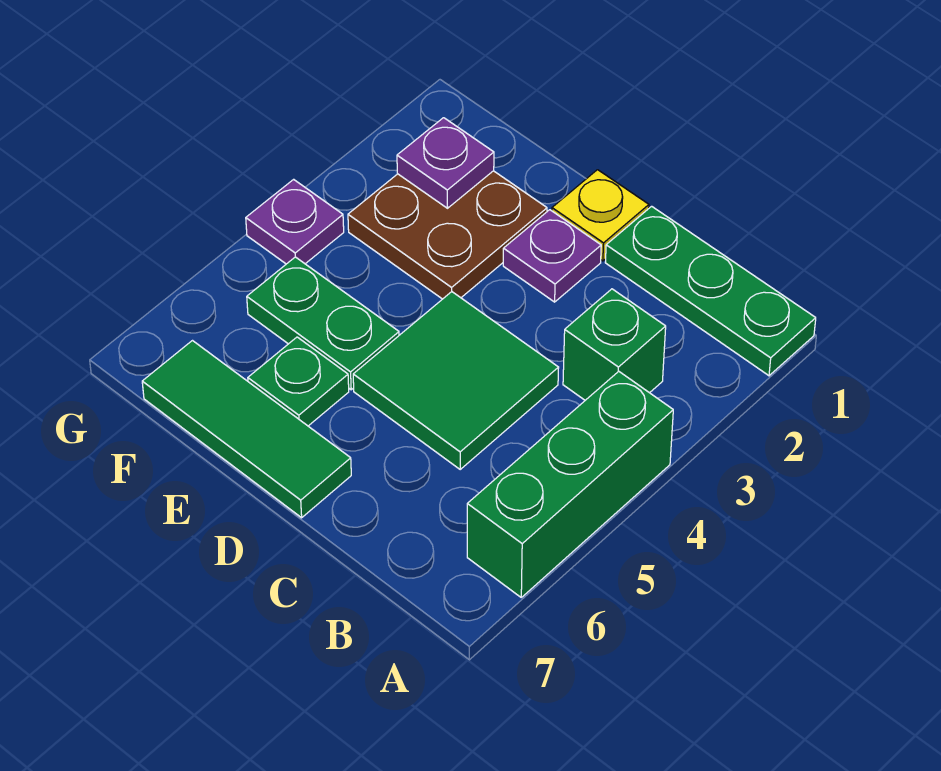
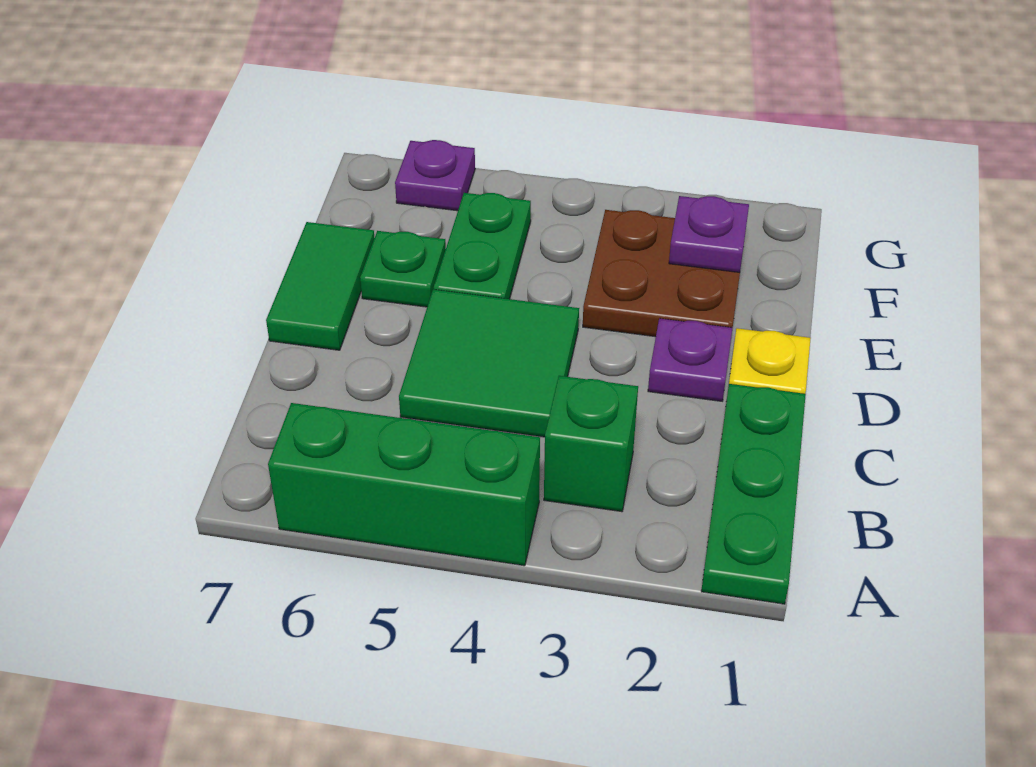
green tile D7:F7 level 1 -> green tile D7:E7 level 1
purple plate G4 level 1 -> purple plate G6 level 1

